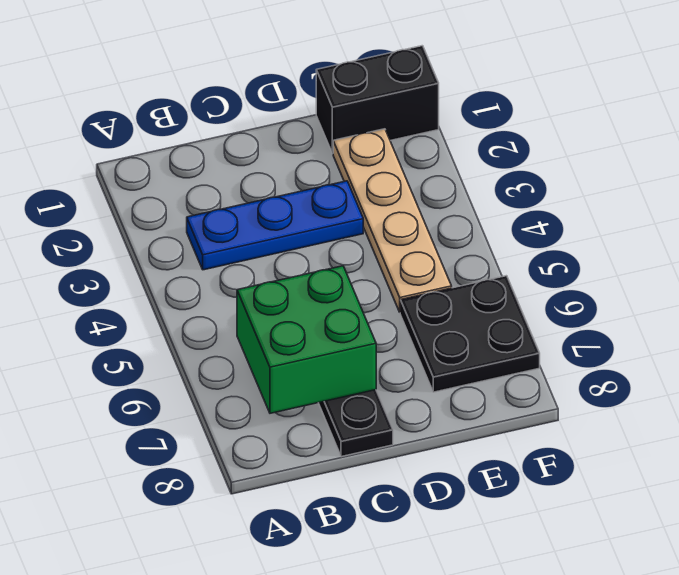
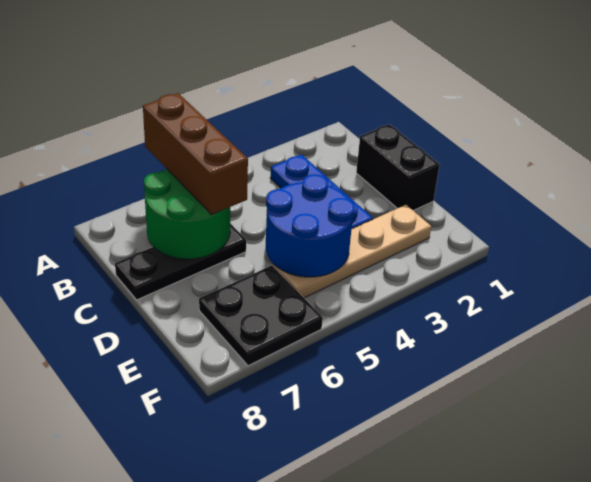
none -> brown brick A6:C6 level 3
green brick B6:C7 level 2 -> green round brick B6:C7 level 2
none -> blue round brick D4:E5 level 2
black brick E1:F1 level 1 -> black brick C1:D1 level 1

